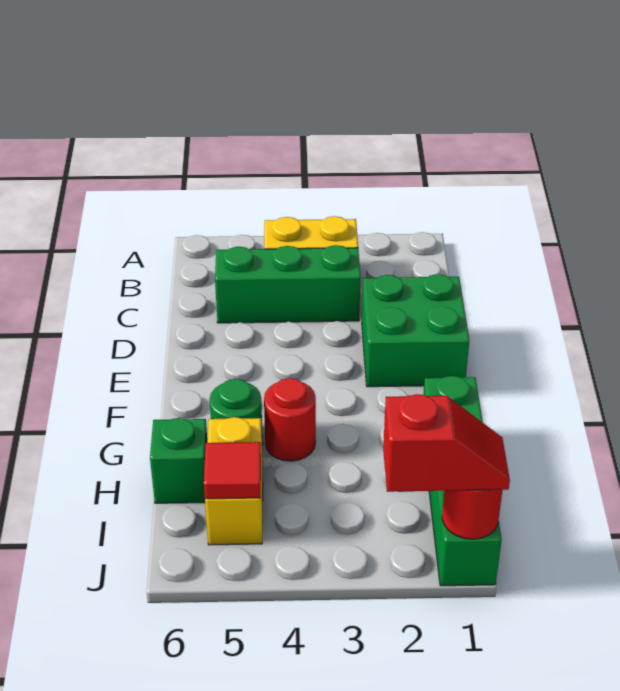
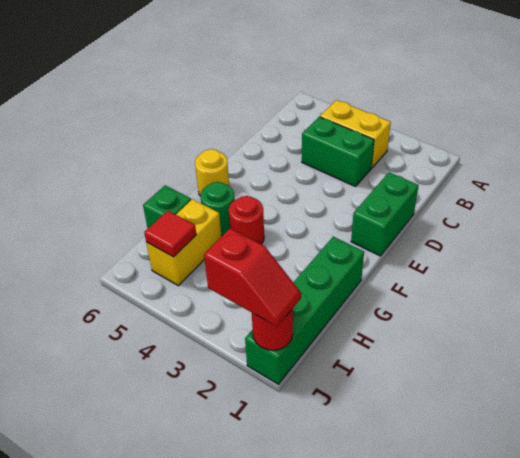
green brick C3:C5 level 1 -> green brick C3:C4 level 1
green brick D1:E2 level 1 -> green brick D1:E1 level 1
none -> yellow round brick F6 level 1

